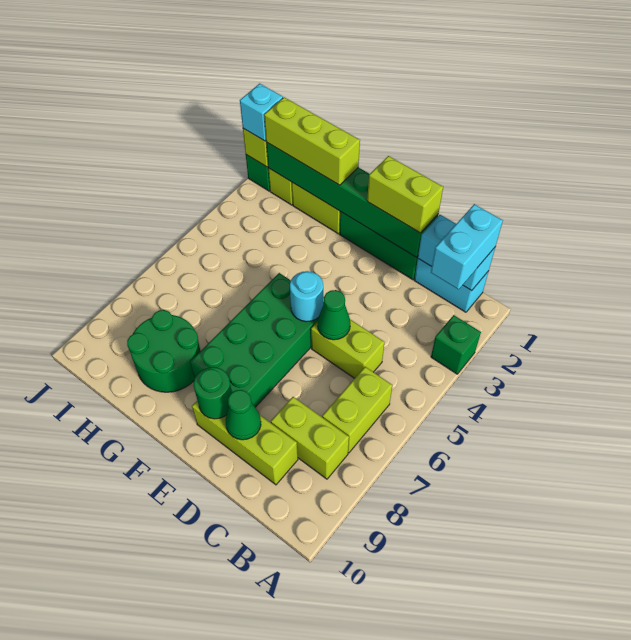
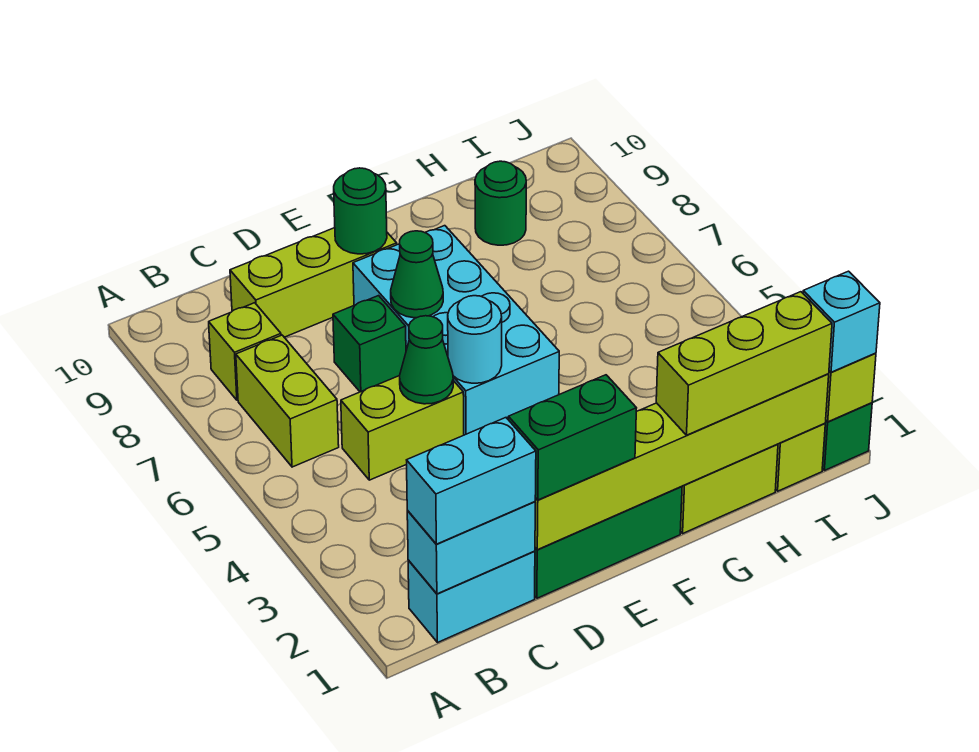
green brick A3 level 1 -> green brick D7 level 1
cyan brick B1:B2 level 3 -> cyan brick B1:C1 level 3
lime brick B8:C8 level 1 -> lime brick B8 level 1
green brick D1:I1 level 2 -> lime brick D1:I1 level 2
lime brick D1:E1 level 3 -> green brick D1:E1 level 3
green cone D9 level 2 -> green cone E7 level 2
green brick E5:F8 level 1 -> cyan brick E5:F8 level 1
green round brick G8:H9 level 1 -> green round brick H9 level 1

